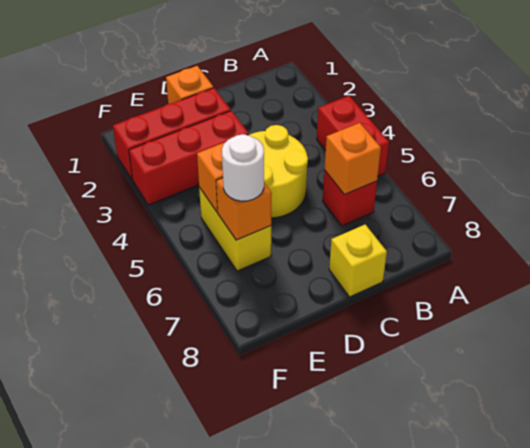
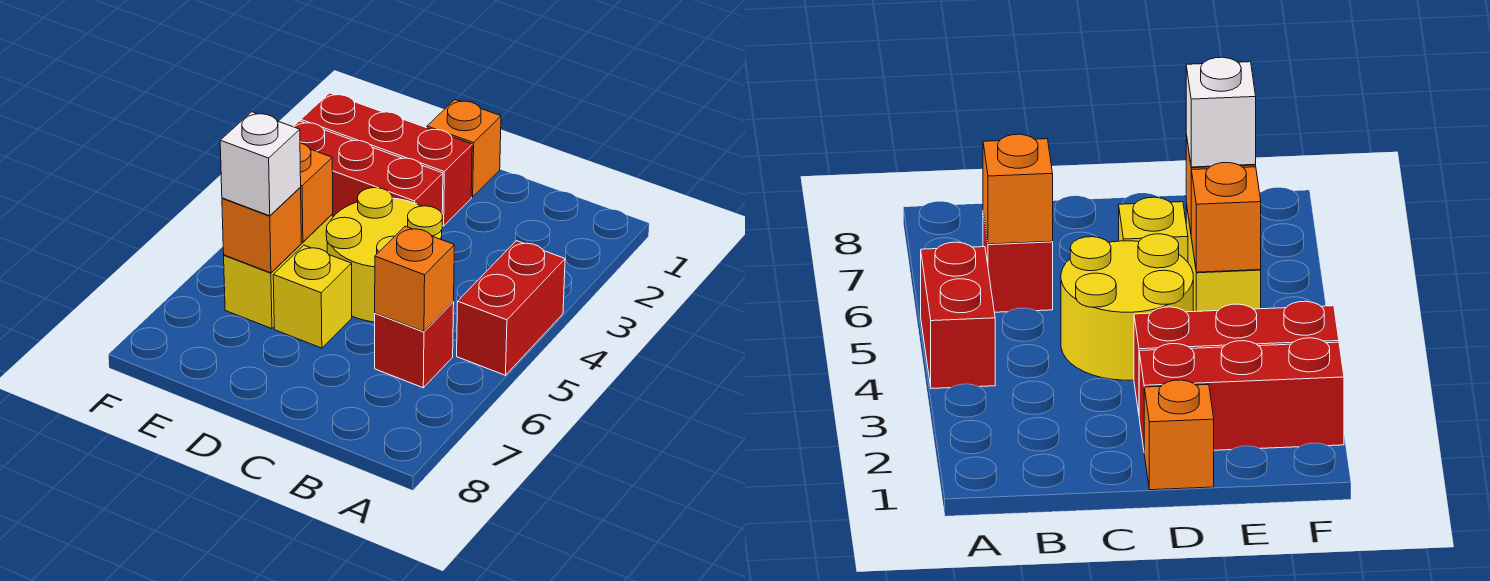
yellow brick C8 level 1 -> yellow brick D6 level 1
white round brick E6 level 3 -> white brick E6 level 3

